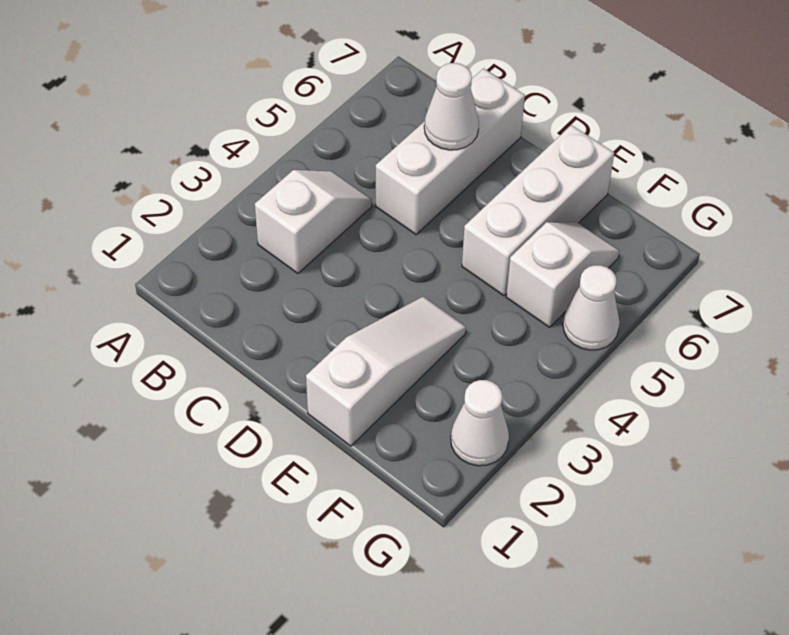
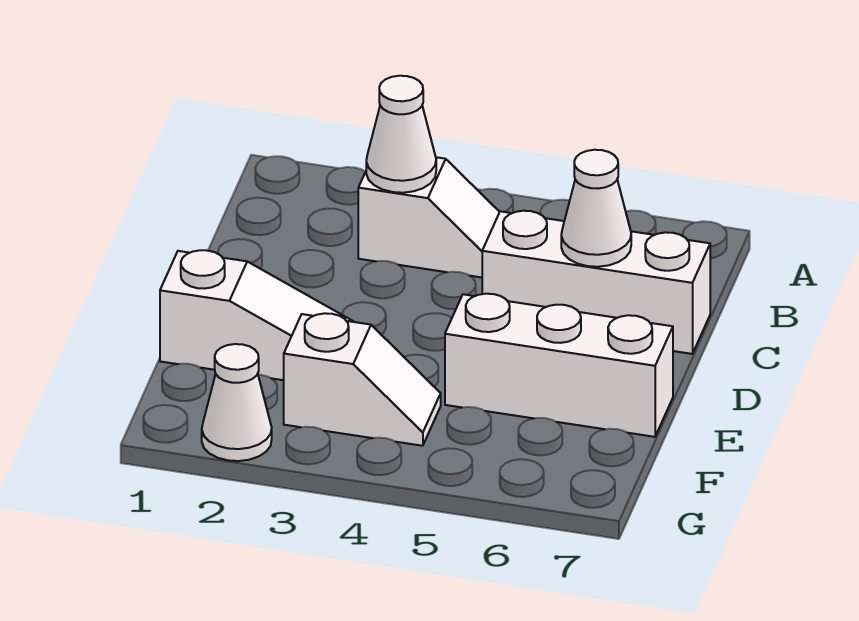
white slope F5:F6 level 1 top 5 -> white slope F3:F4 level 1 top 3
white cone G5 level 1 -> white cone B3 level 2

